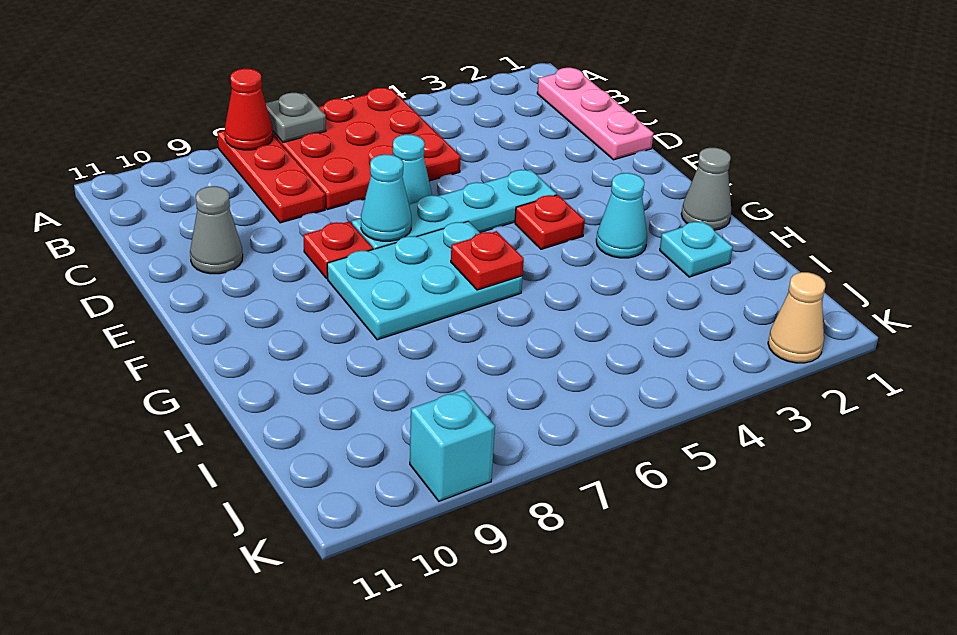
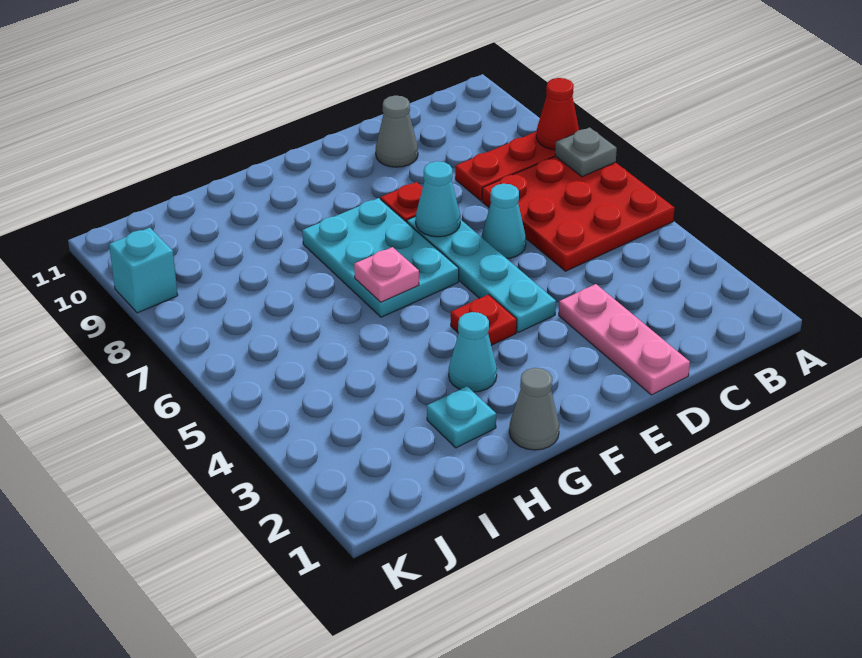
pink plate B1:D1 level 1 -> pink plate D1:D3 level 1
red plate G6 level 2 -> pink plate G6 level 2
tan cone K2 level 1 -> none

